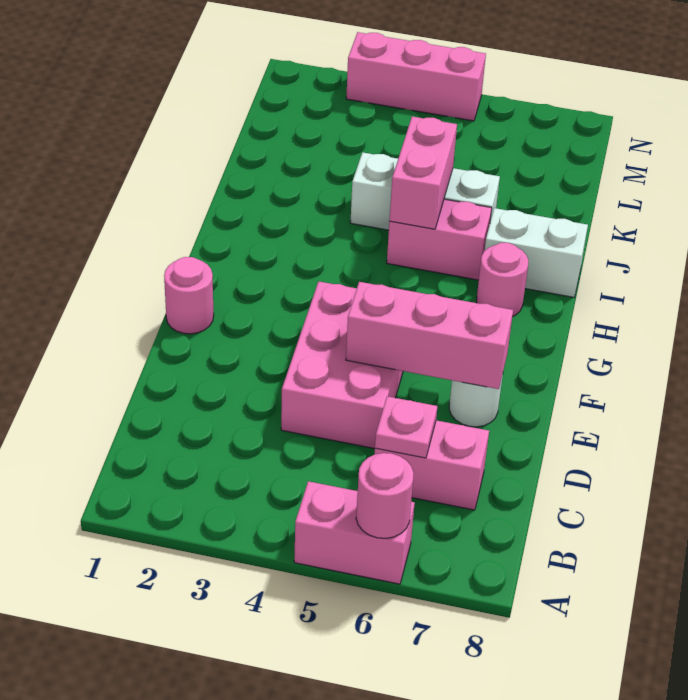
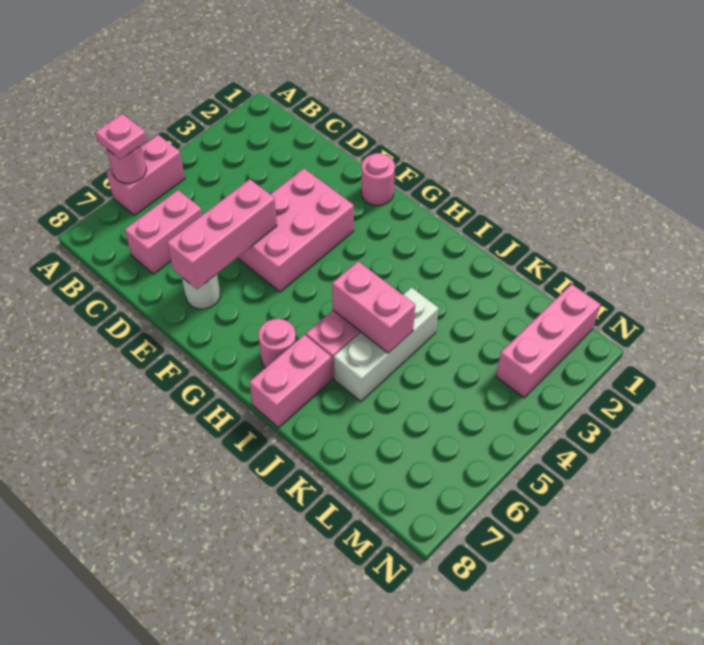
pink plate C6 level 2 -> pink plate A6 level 3
pink brick D4:F5 level 1 -> pink brick E3:F5 level 1
white brick I7:I8 level 1 -> pink brick I7:I8 level 1
pink brick N3:N5 level 1 -> pink brick M1:M3 level 1

